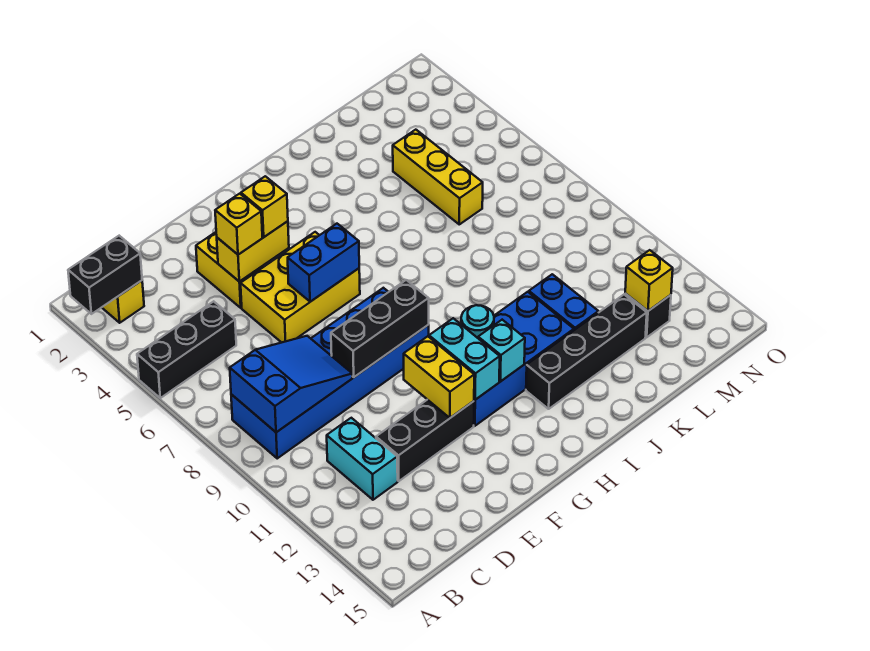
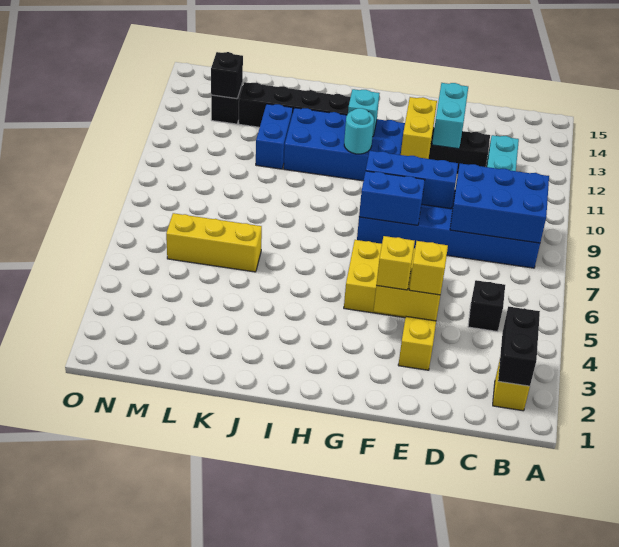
black brick A2:B2 level 2 -> black brick B2:B3 level 2
black brick A5:C5 level 1 -> black brick C5 level 1
blue slope B8:D9 level 2 top B -> blue brick B8:D9 level 2
black brick E9:G9 level 2 -> blue brick E9:G9 level 2
blue brick F6:G6 level 2 -> blue brick F8:G8 level 2
cyan brick G11:G12 level 2 -> cyan brick E12:E13 level 2
yellow brick L4:L6 level 1 -> yellow brick K6:M6 level 1
yellow brick M13 level 2 -> black brick M13 level 2

